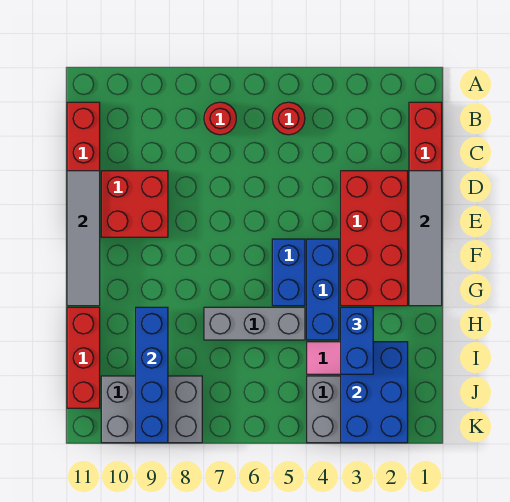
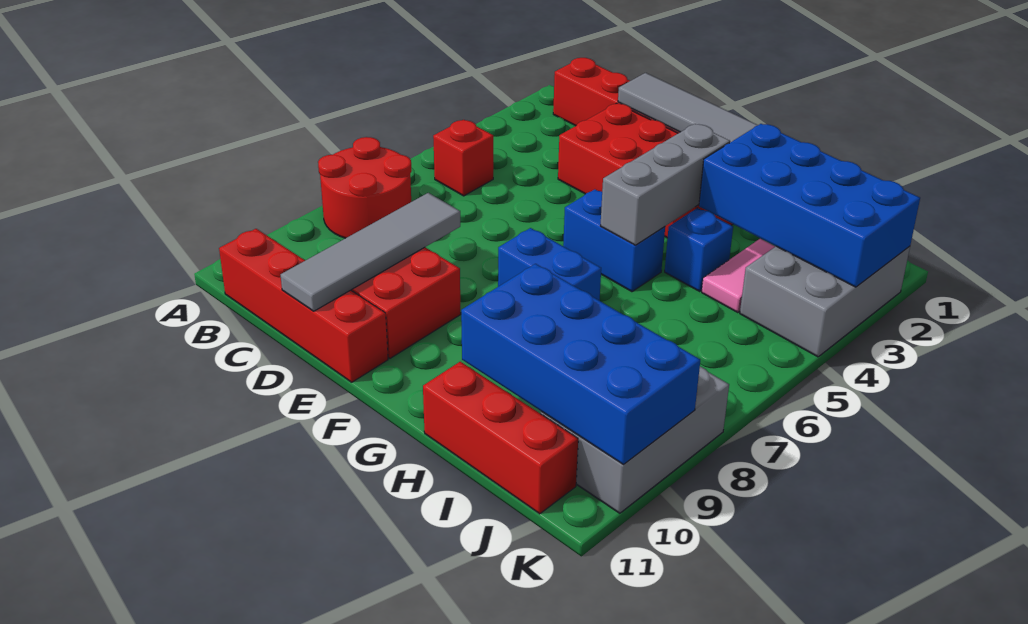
red round brick B5 level 1 -> red brick B5 level 1
red round brick B7 level 1 -> red round brick A7:B8 level 1
grey tile D11:G11 level 2 -> grey tile D8:D11 level 2
blue brick F4:H4 level 1 -> blue brick H4 level 1
blue brick H3:I3 level 3 -> blue brick F7:G7 level 1
grey brick H5:H7 level 1 -> grey brick G3:G5 level 2
blue brick H9:K9 level 2 -> blue brick H9:K10 level 2
blue brick I2:K3 level 2 -> blue brick H2:K3 level 2

